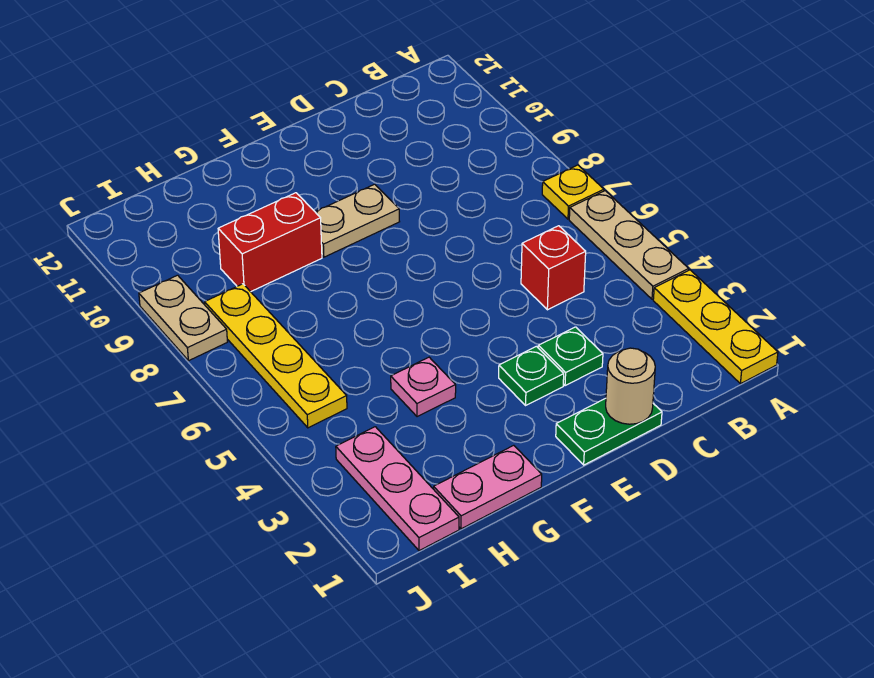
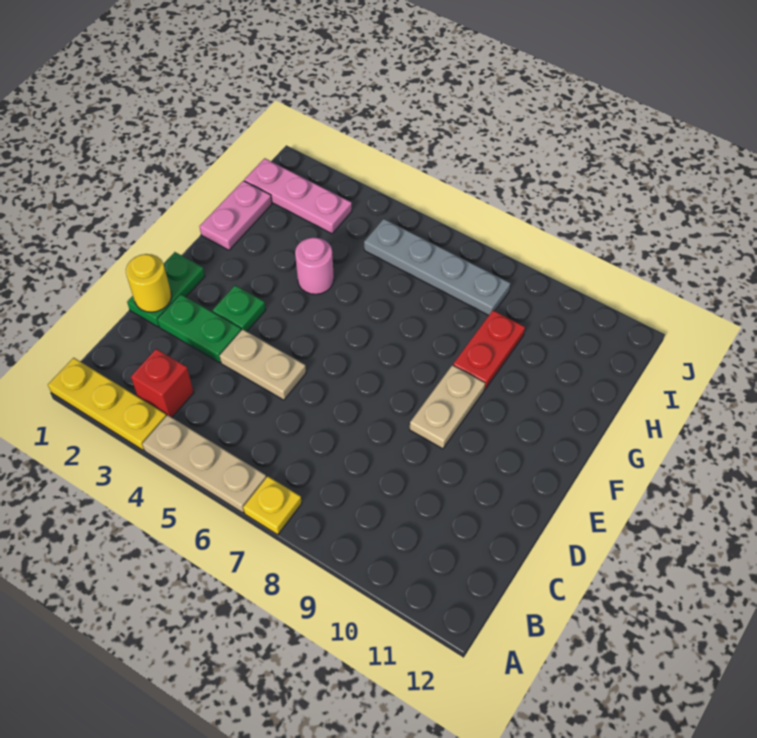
red brick C5 level 1 -> red brick B3 level 1
tan round brick D1 level 2 -> yellow round brick D1 level 2
green plate D3 level 1 -> green plate D2:D3 level 1
pink plate G4 level 1 -> pink round brick G4 level 1
red brick G9:H9 level 1 -> red plate G9:H9 level 1
yellow plate I5:I8 level 1 -> grey plate I5:I8 level 1
tan plate J8:J9 level 1 -> tan plate D4:D5 level 1

